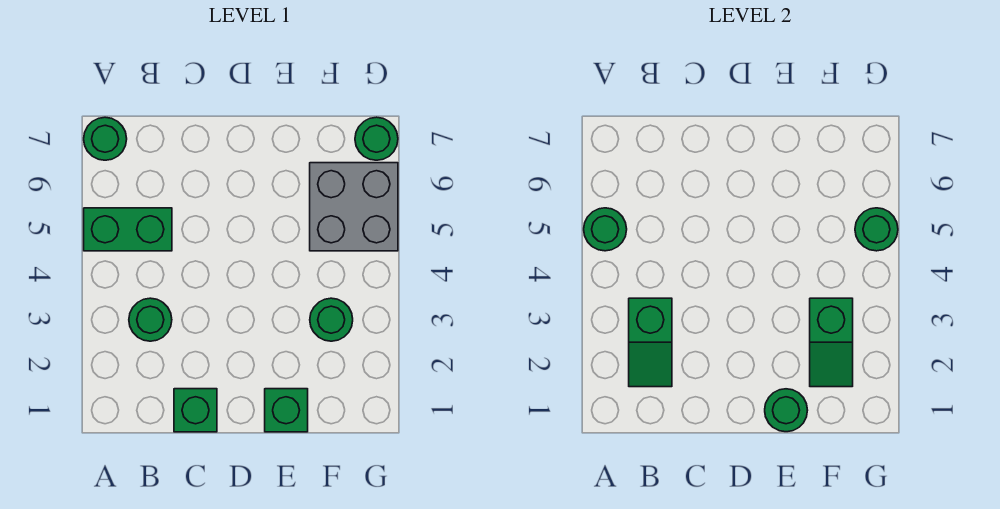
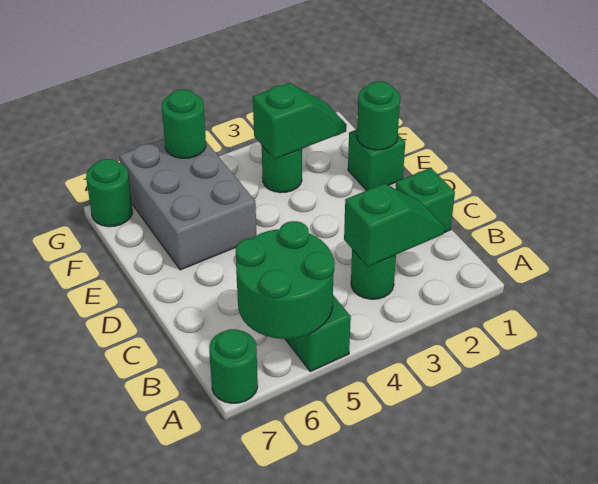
green round brick A5 level 2 -> green round brick A5:B6 level 2
grey brick F5:G6 level 1 -> grey brick E5:G6 level 1

